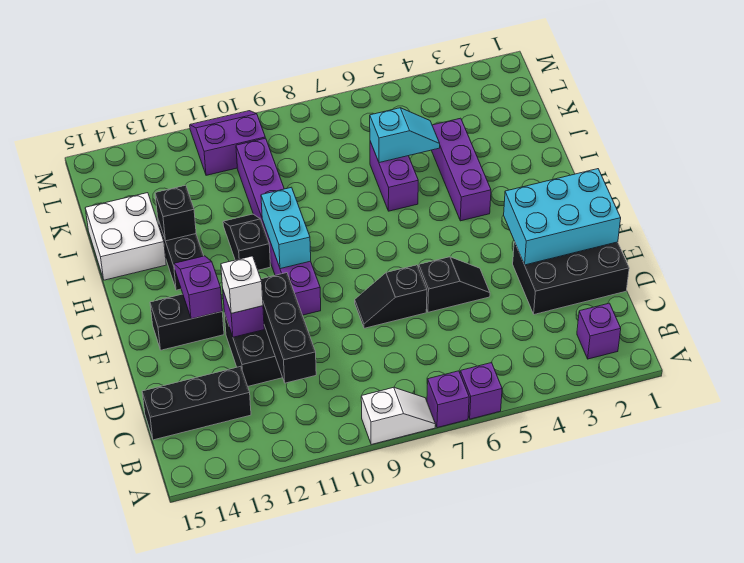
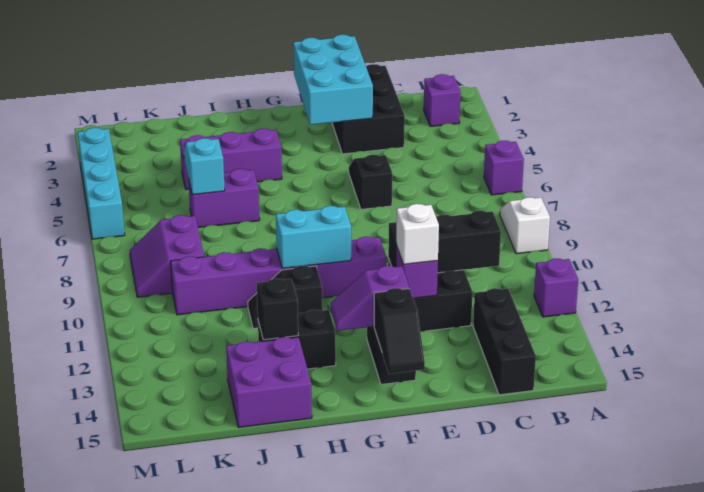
purple brick A7 level 1 -> purple brick A12 level 1
black slope E7:E8 level 1 top 7 -> black slope F14:F15 level 2 top 14
white brick I14:J15 level 1 -> purple brick I14:J15 level 1
purple slope L10:M11 level 1 top L -> purple slope K8:L9 level 1 top K
none -> cyan brick M3:M6 level 1

